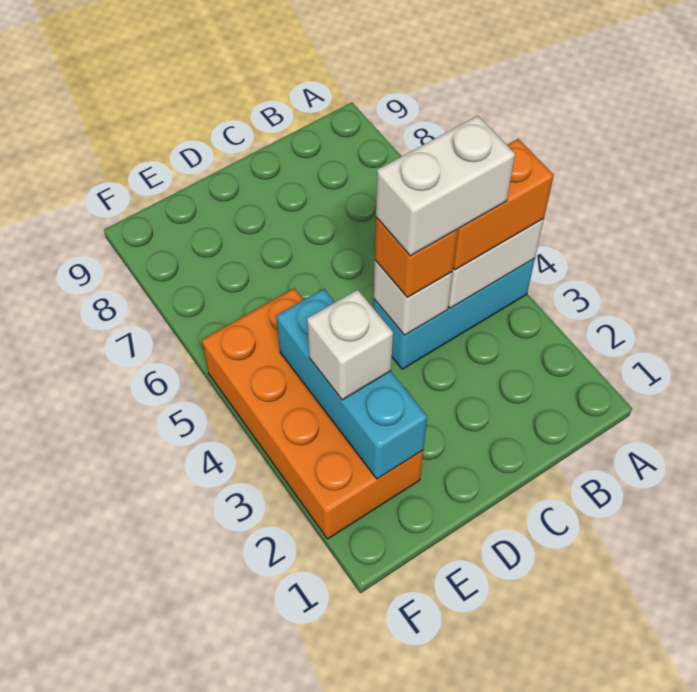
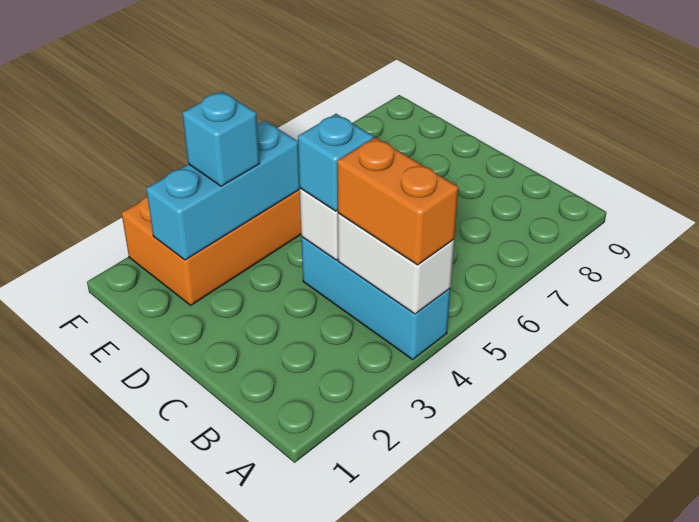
white brick B4:C4 level 4 -> none
orange brick C4 level 3 -> cyan brick C4 level 3
white brick E3 level 3 -> cyan brick E3 level 3

